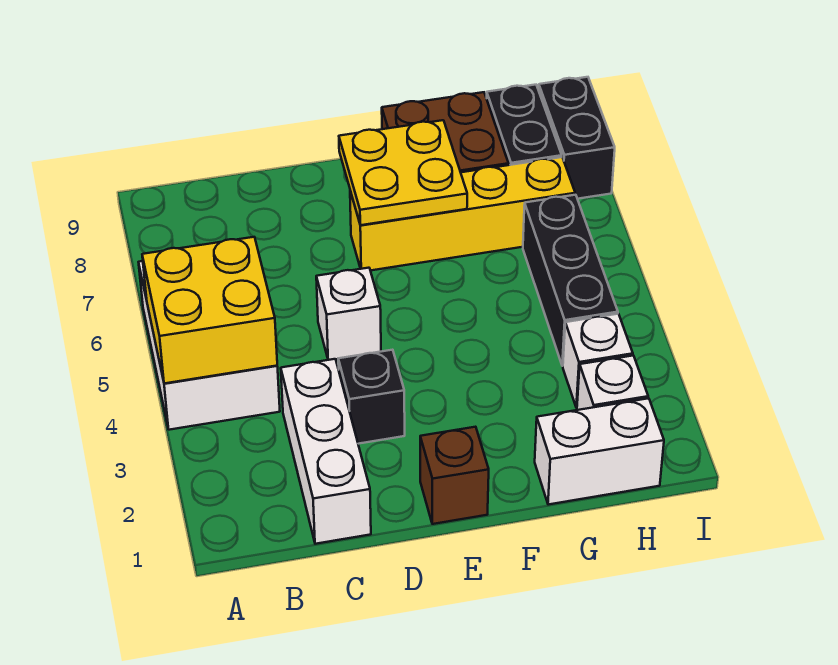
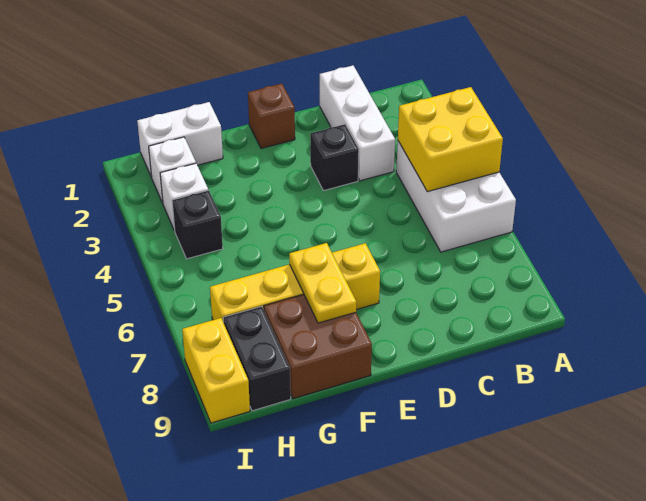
white brick D5 level 1 -> none
yellow plate E7:F8 level 2 -> yellow plate F7:F8 level 2
black brick H4:H6 level 1 -> black brick H4 level 1
black brick I8:I9 level 1 -> yellow brick I8:I9 level 1

